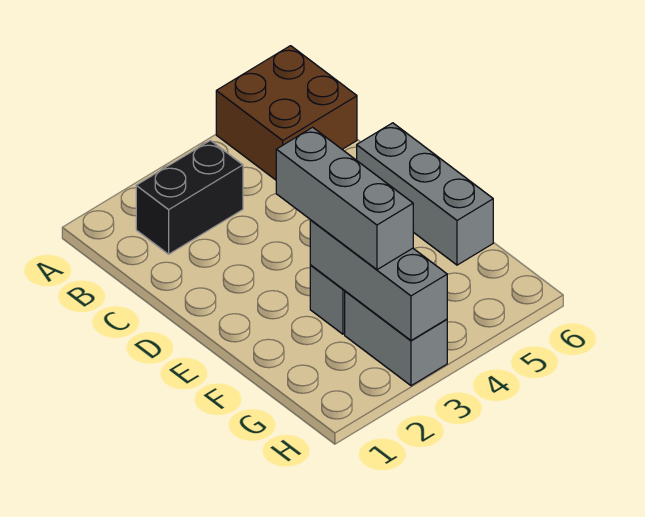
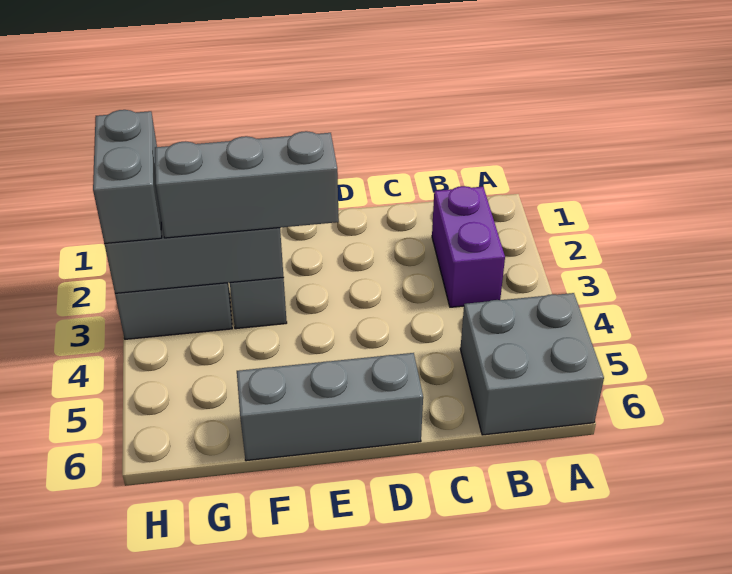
brown brick A5:B6 level 1 -> grey brick A5:B6 level 1
black brick B2:B3 level 1 -> purple brick B2:B3 level 1
none -> grey brick H2:H3 level 3

